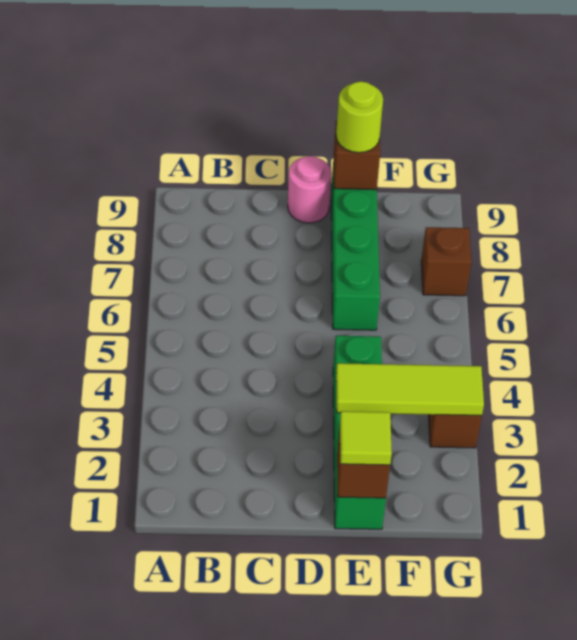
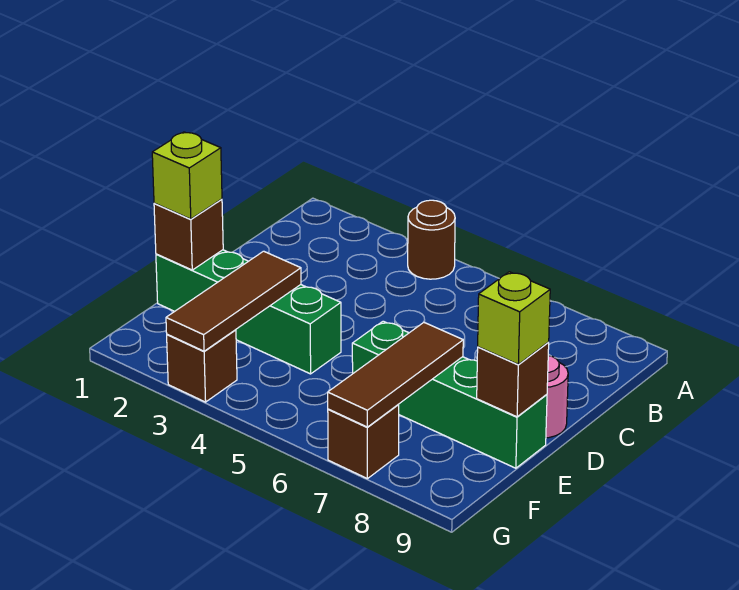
none -> brown round brick A4 level 1
lime tile E1 level 3 -> lime brick E1 level 3
lime tile E3:G3 level 2 -> brown tile E3:G3 level 2
none -> brown tile E7:G7 level 2
lime round brick E9 level 3 -> lime brick E9 level 3

